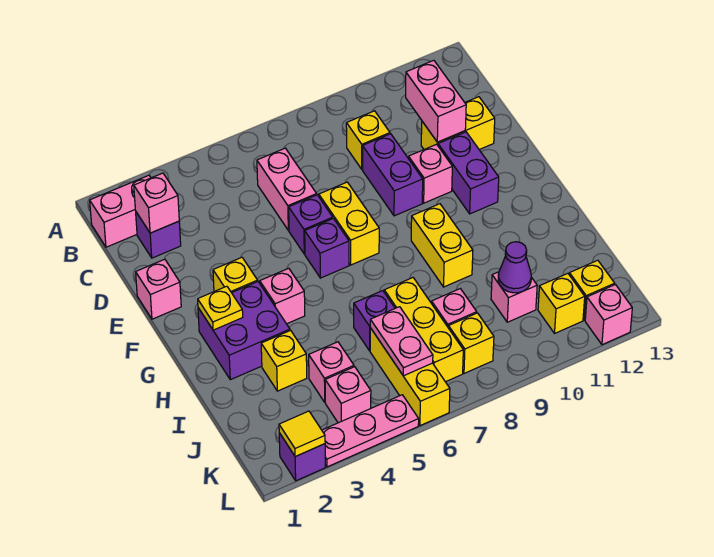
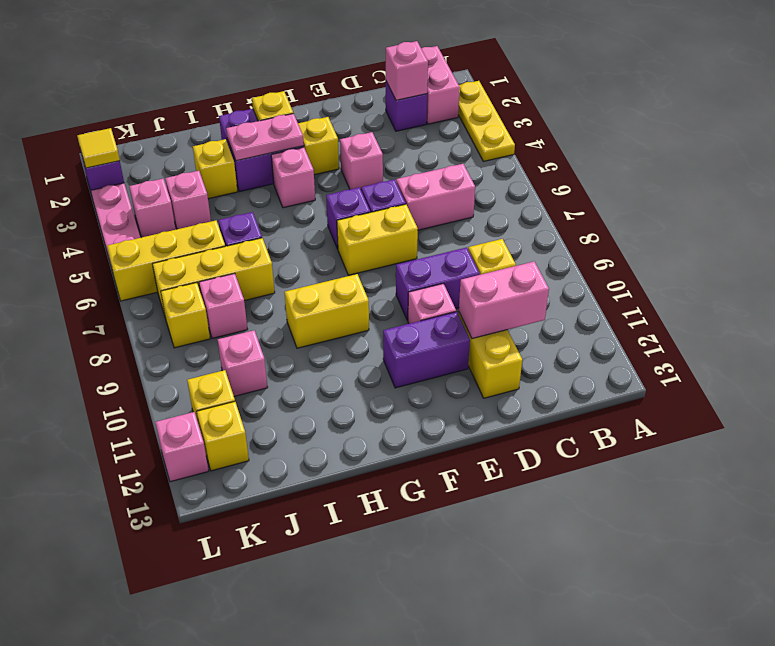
none -> yellow plate A2:A4 level 1
pink brick E1 level 1 -> pink brick E4 level 1
pink plate J6:K6 level 2 -> pink plate G3:H3 level 2
purple cone J10 level 2 -> none

